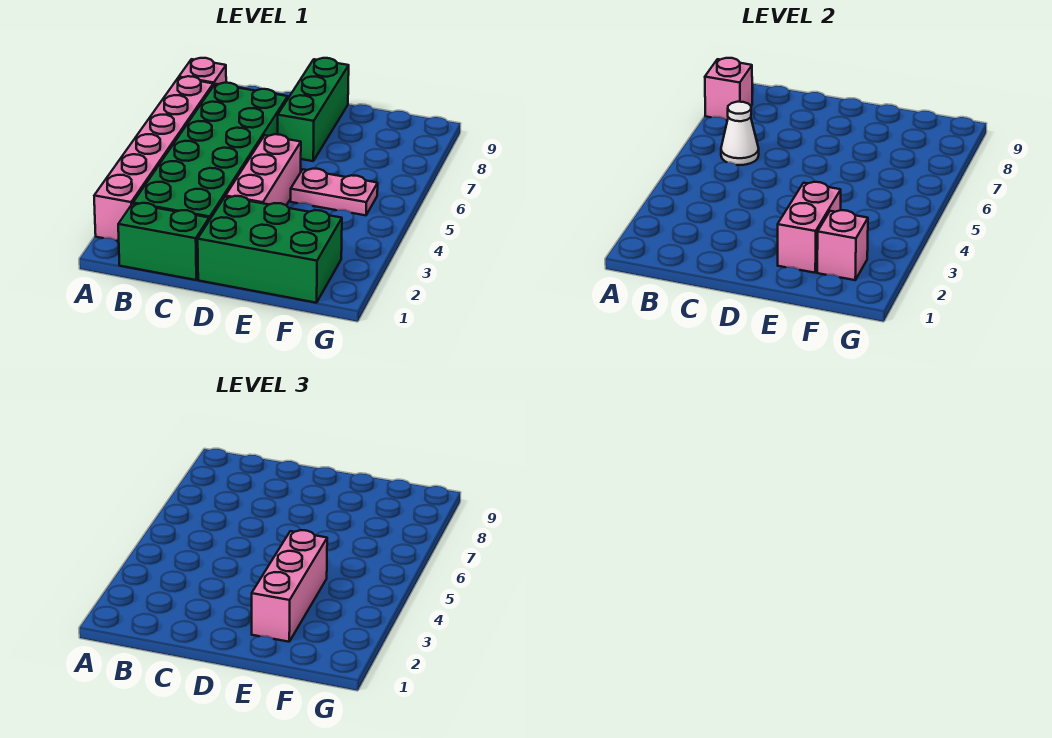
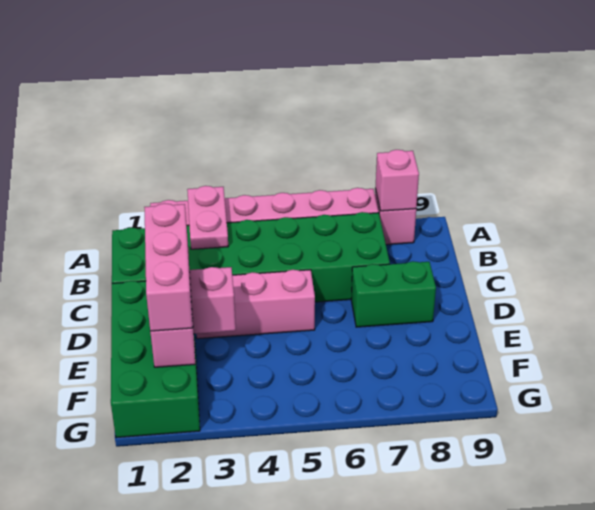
white cone B6 level 2 -> none
green brick D1:F2 level 1 -> green brick D1:G2 level 1
green brick D7:D9 level 1 -> green brick D7:D8 level 1
pink brick E2:E4 level 3 -> pink brick D2:F2 level 3
pink plate E5:F5 level 1 -> pink plate A3:B3 level 2

